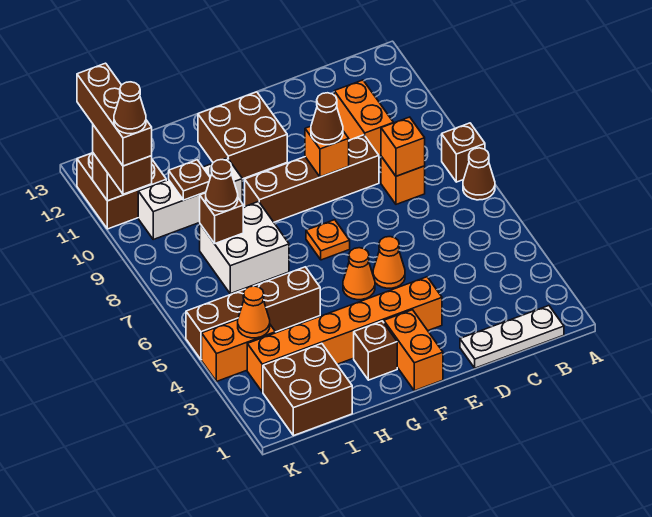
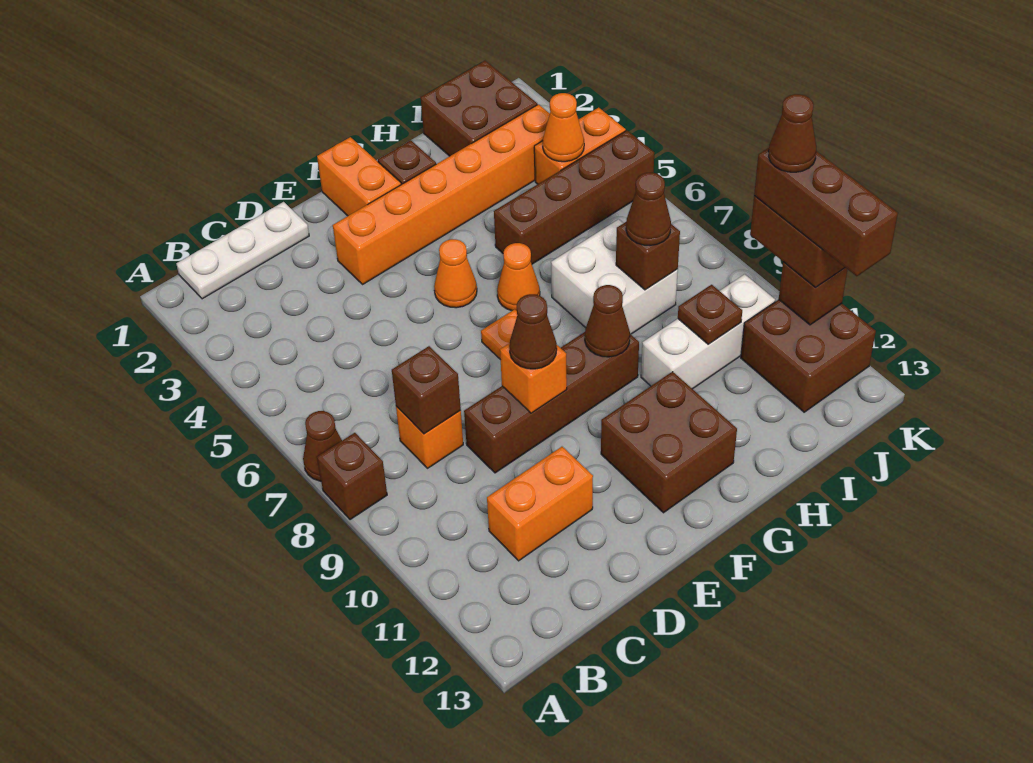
orange brick C8 level 2 -> brown brick C8 level 2
orange brick C10:C11 level 1 -> orange brick C11:D11 level 1
orange cone E5 level 1 -> orange cone G6 level 1
none -> brown cone G9 level 2

